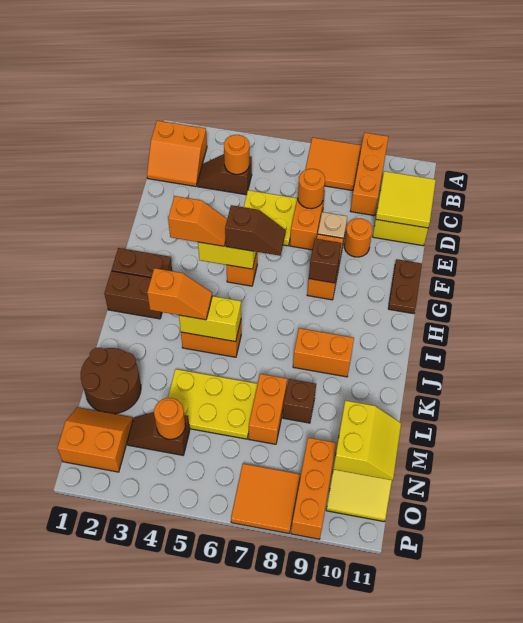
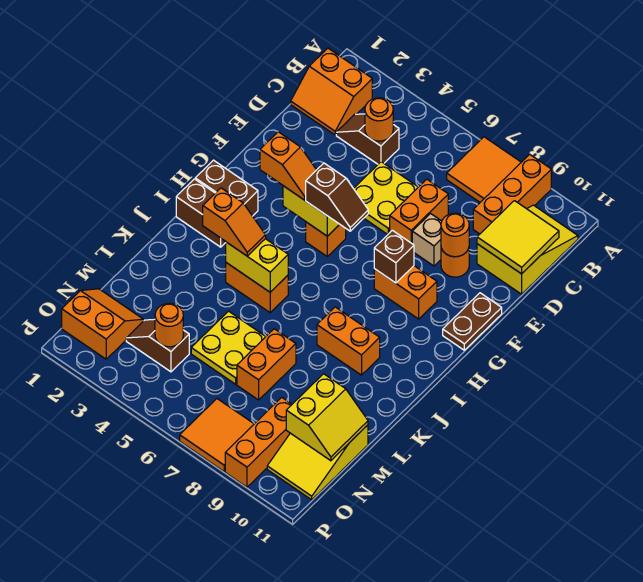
orange round brick D7 level 2 -> orange round brick E9 level 2
orange brick F8:G8 level 1 -> orange brick G8:G9 level 1
brown round brick L1:M2 level 1 -> none
yellow plate L4:M6 level 1 -> yellow plate L5:M6 level 1
brown brick L8 level 1 -> none

